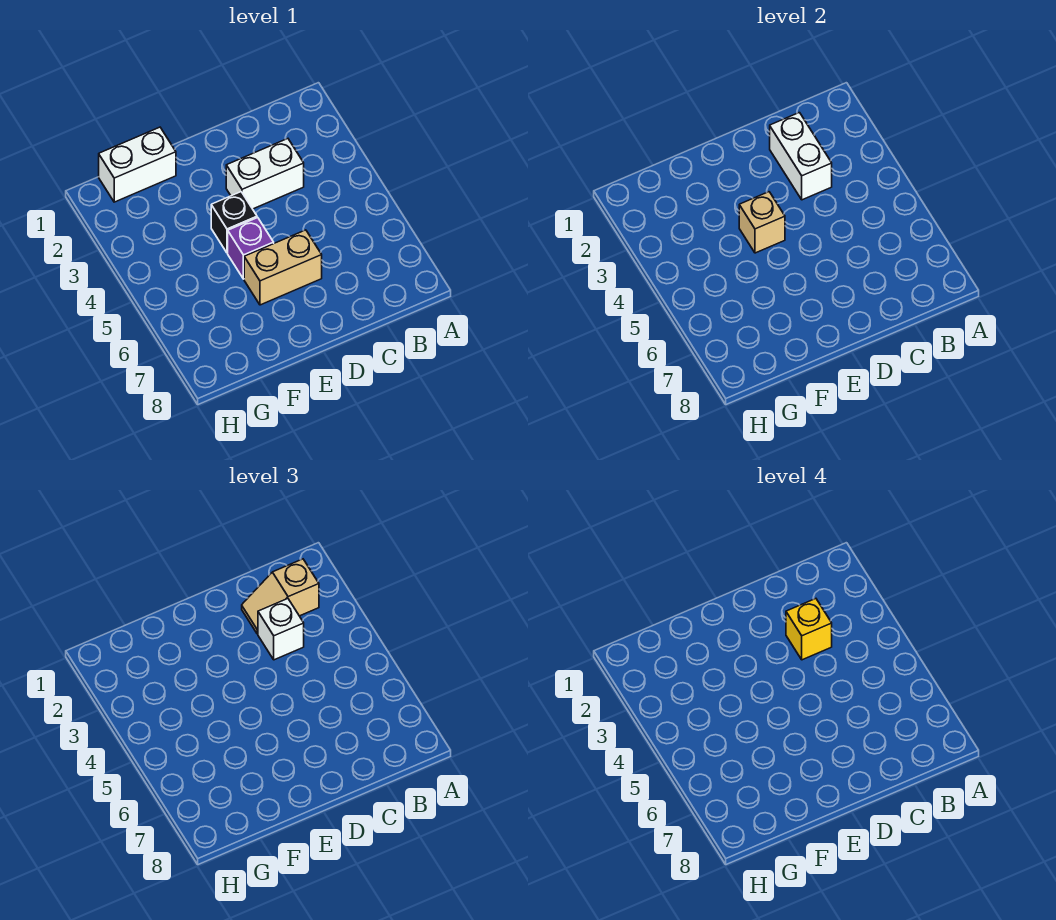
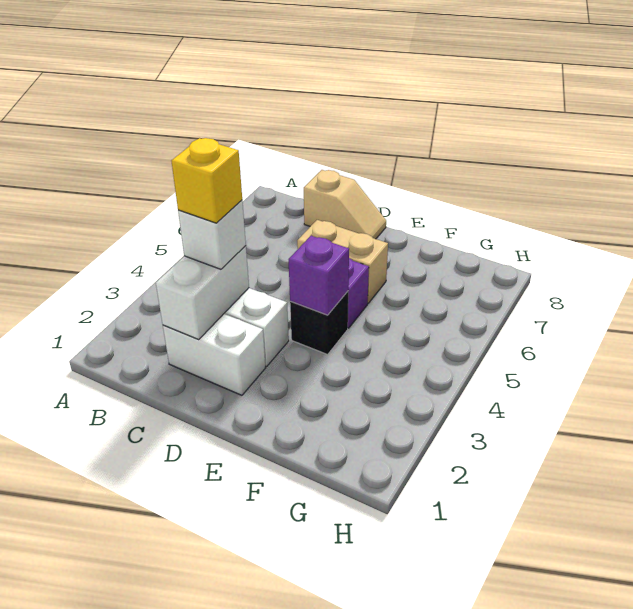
tan slope B2:C2 level 3 top B -> tan slope C8:D8 level 1 top C
tan brick E4 level 2 -> purple brick E4 level 2
white brick F1:G1 level 1 -> white brick C2:D2 level 1

